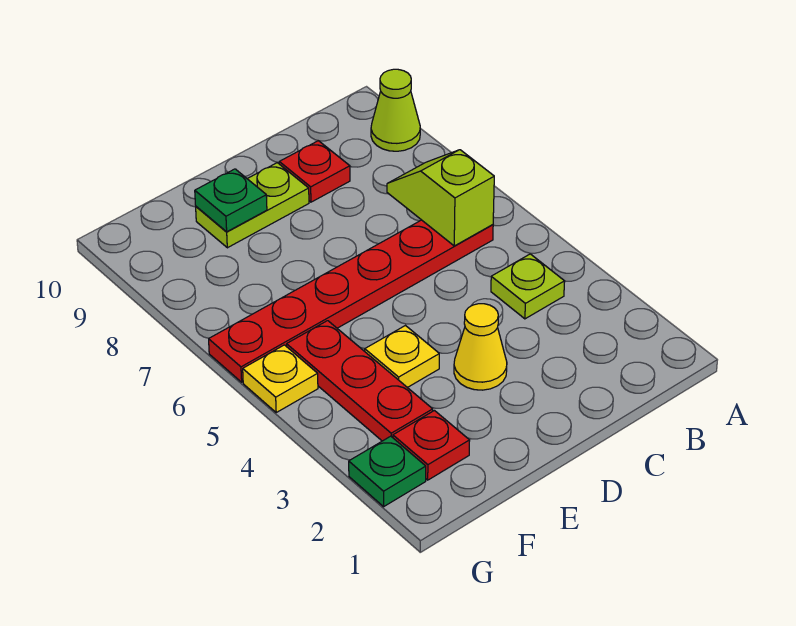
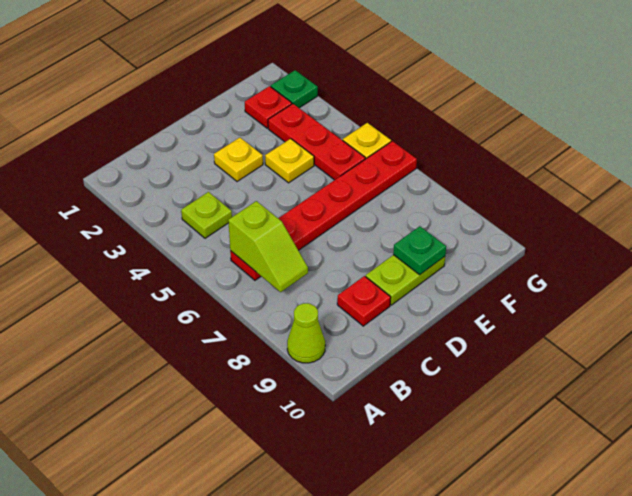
yellow cone D3 level 1 -> yellow plate D3 level 1

